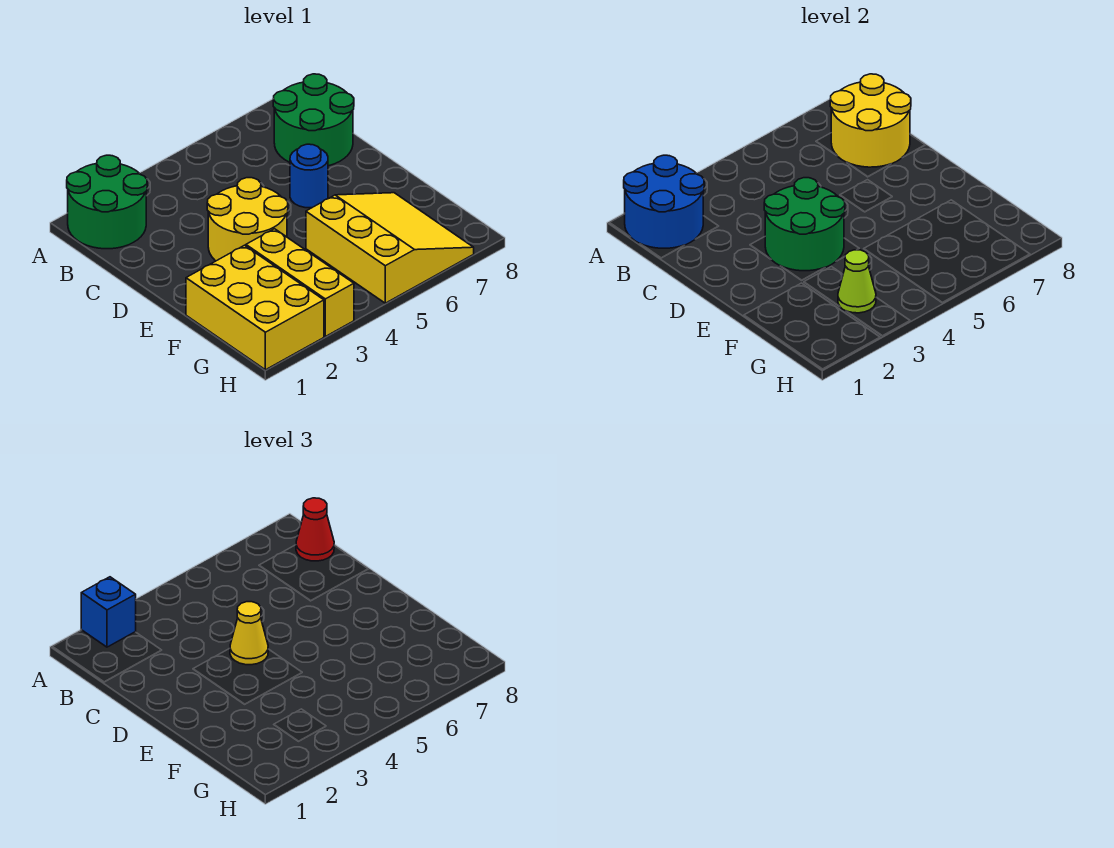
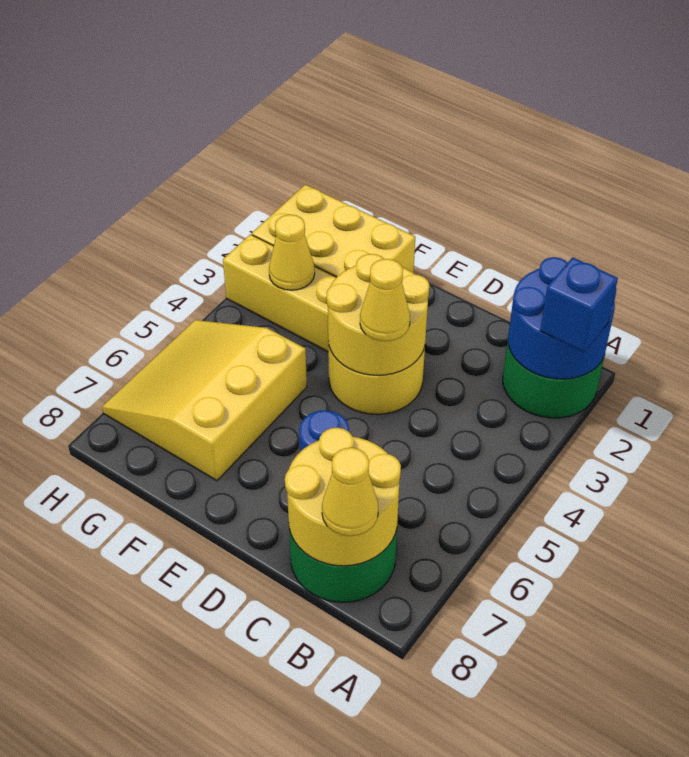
red cone B8 level 3 -> yellow cone B8 level 3
green round brick D3:E4 level 2 -> yellow round brick D3:E4 level 2
yellow slope F5:H7 level 1 top 5 -> yellow slope F5:H7 level 1 top F
lime cone G3 level 2 -> yellow cone G3 level 2

